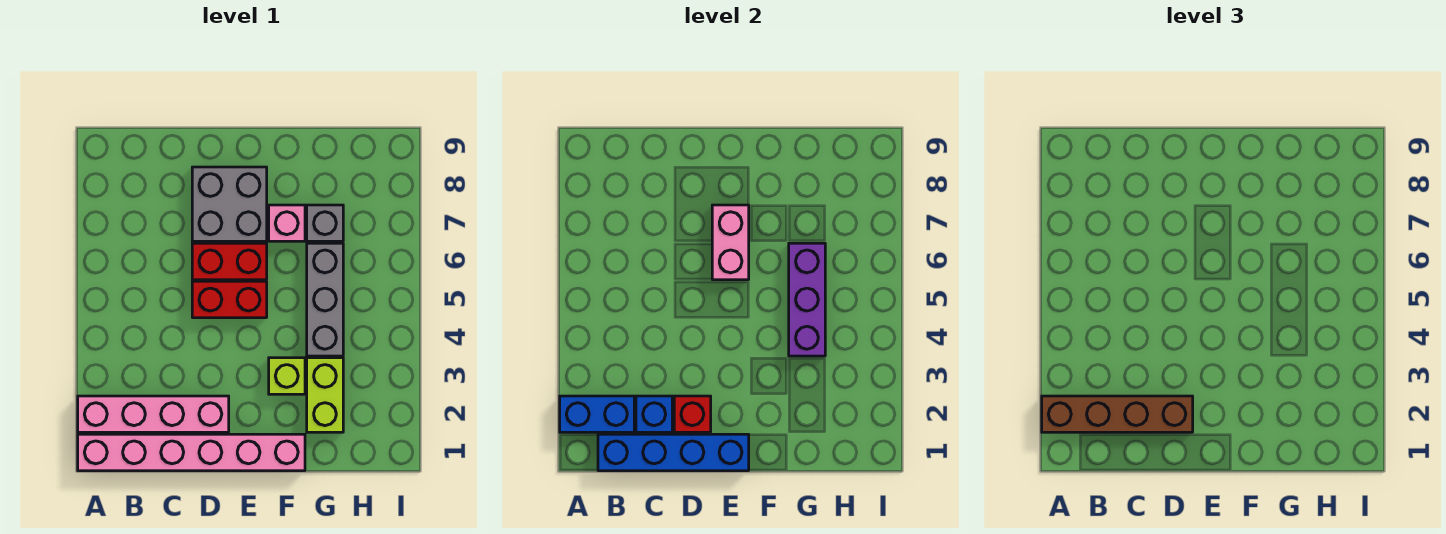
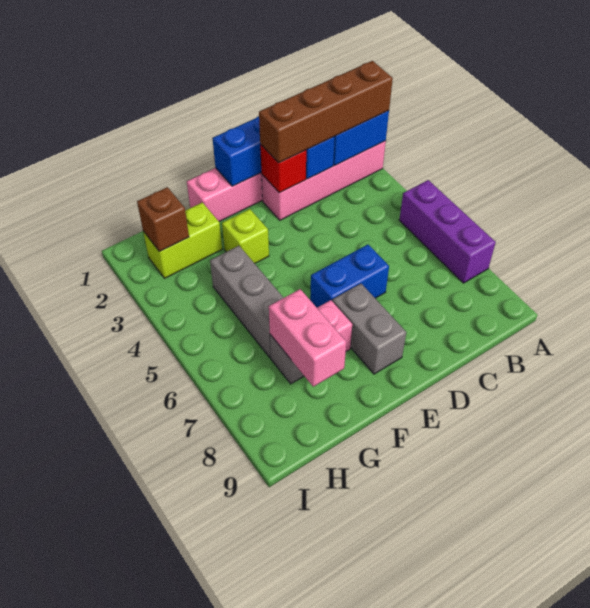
red brick D5:E5 level 1 -> none
red brick D6:E6 level 1 -> blue brick D6:E6 level 1
grey brick D7:E8 level 1 -> grey brick E7:E8 level 1
pink brick E6:E7 level 2 -> pink brick G7:G8 level 2
lime brick G2:G3 level 1 -> lime brick G2:H2 level 1
purple brick G4:G6 level 2 -> purple brick A5:A7 level 1
none -> brown brick H2 level 2

